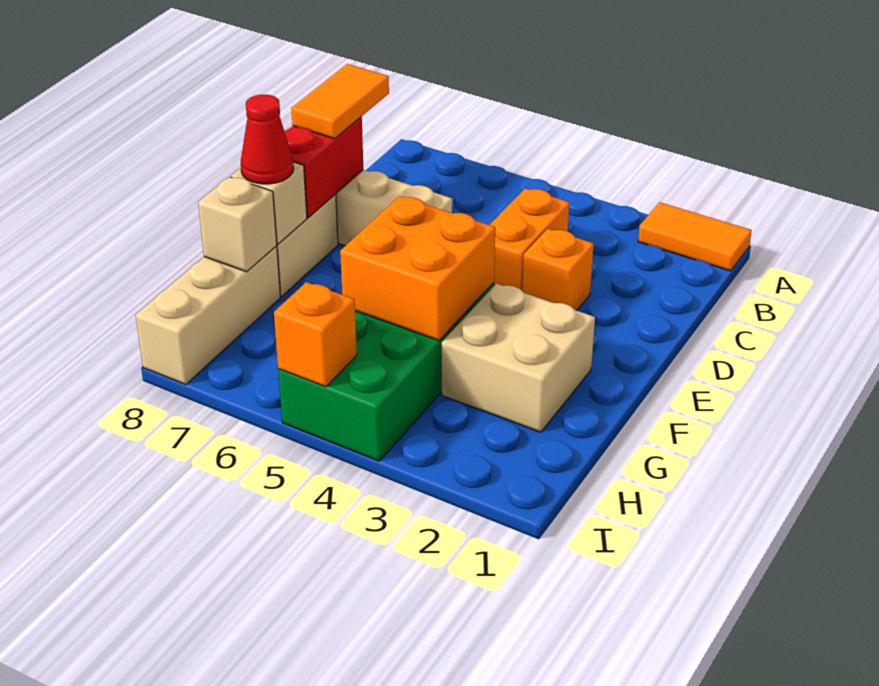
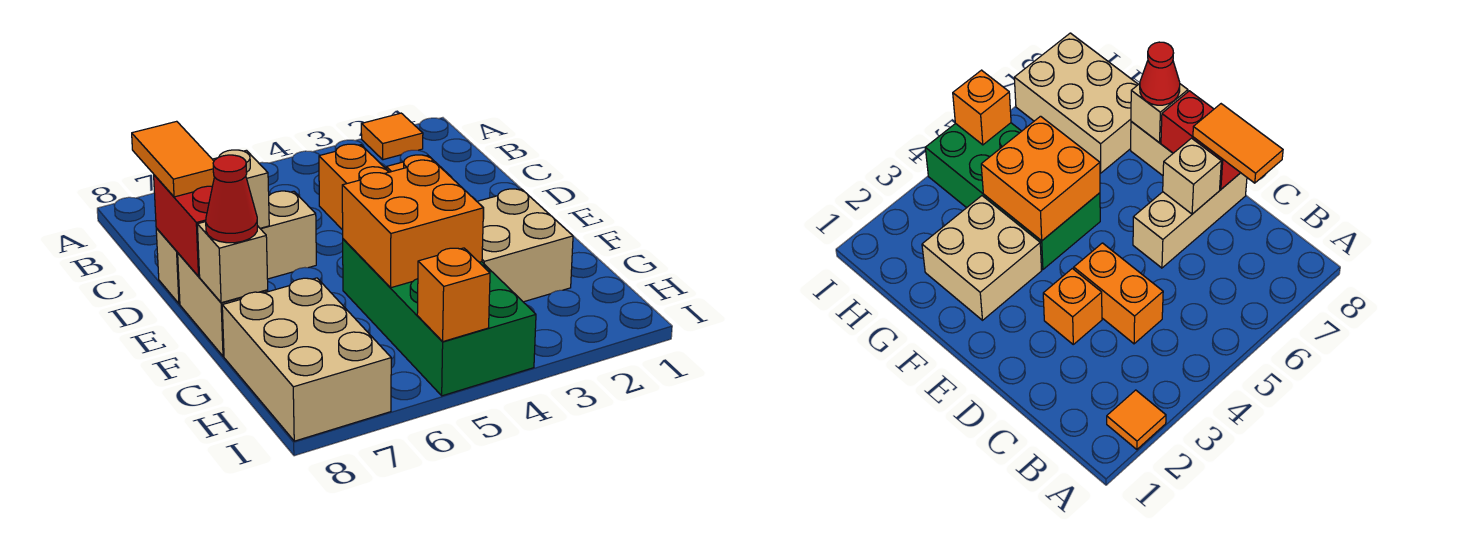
orange tile A1:A2 level 1 -> orange tile A2 level 1
tan brick G8:I8 level 1 -> tan brick G7:I8 level 1
tan brick G8 level 2 -> tan brick D7 level 2

